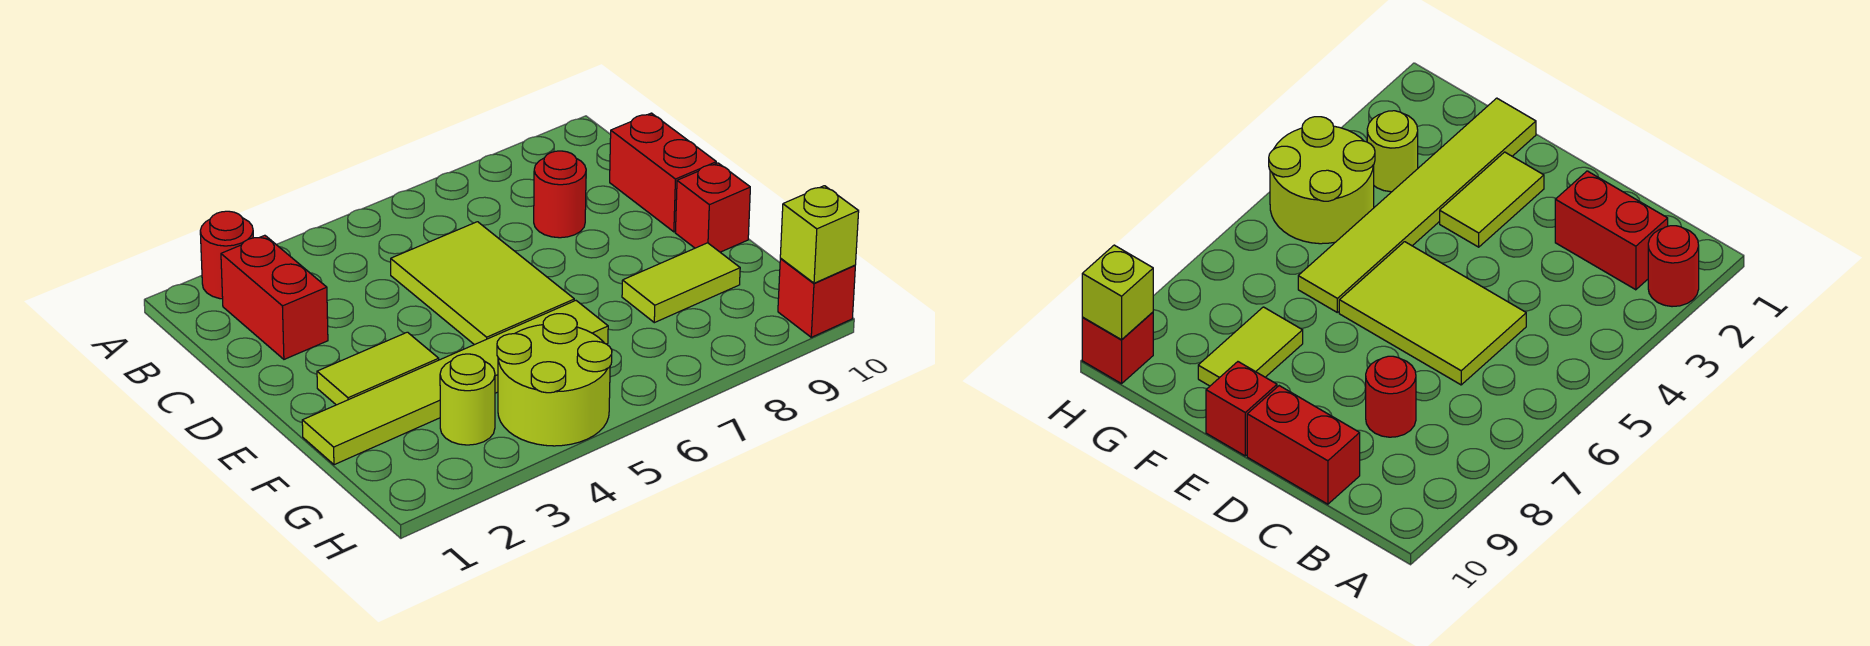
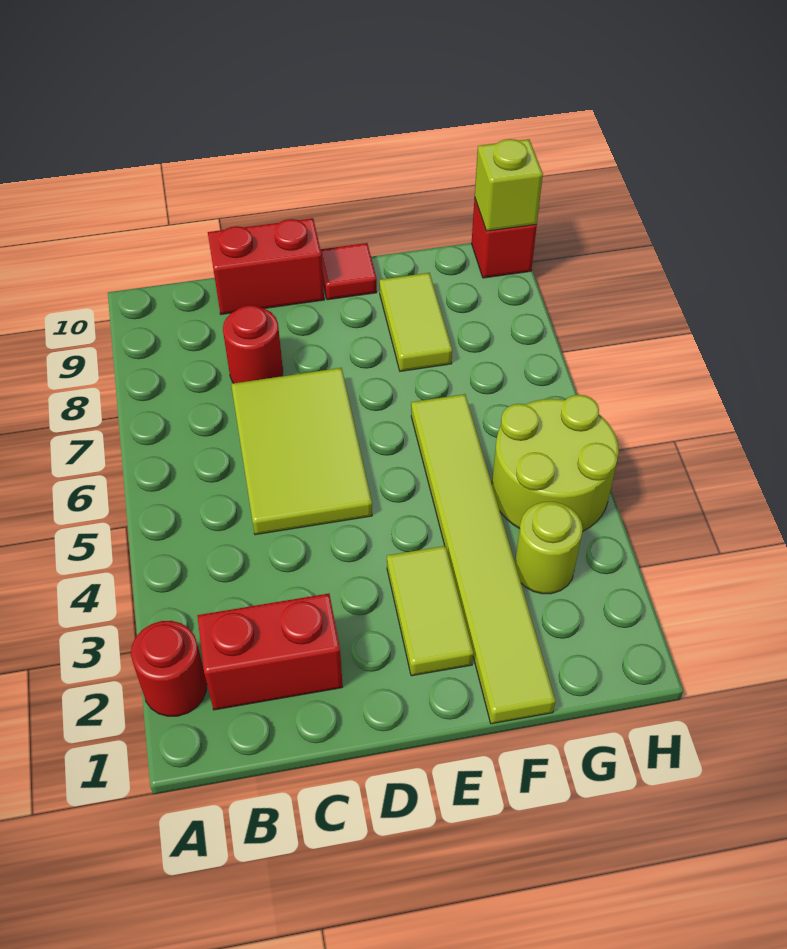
lime tile C5:E6 level 1 -> lime tile C5:D7 level 1
red brick E10 level 1 -> red tile E10 level 1

